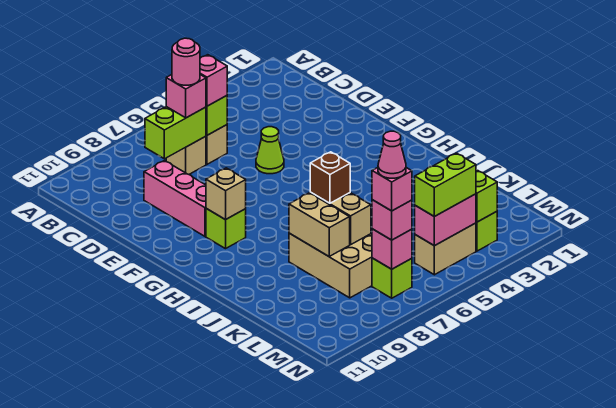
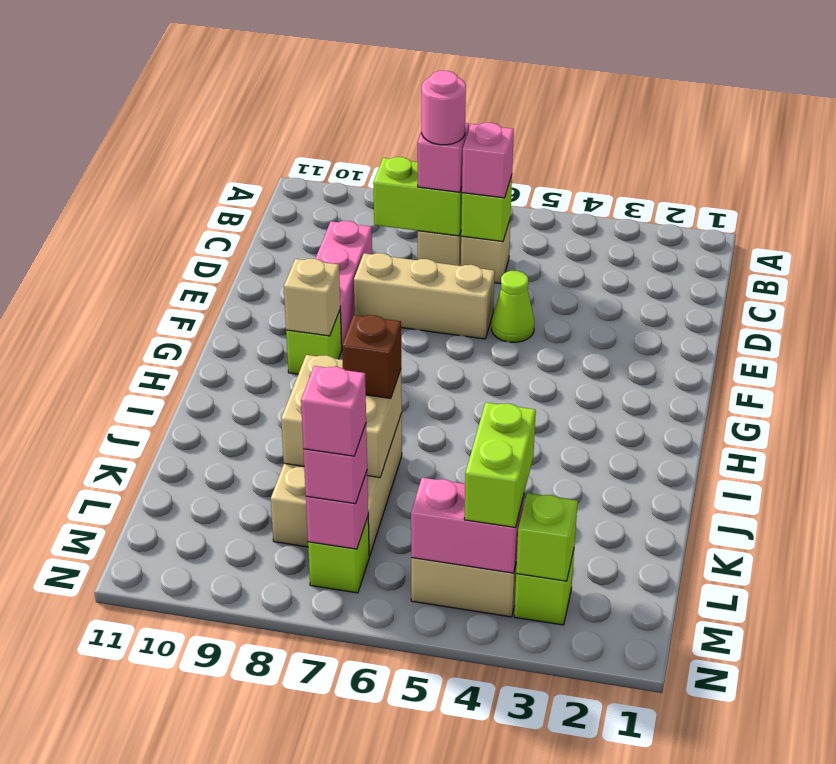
none -> tan brick E6:E8 level 1
lime brick M4:M5 level 3 -> lime brick L4:M4 level 3
pink cone M7 level 5 -> none

